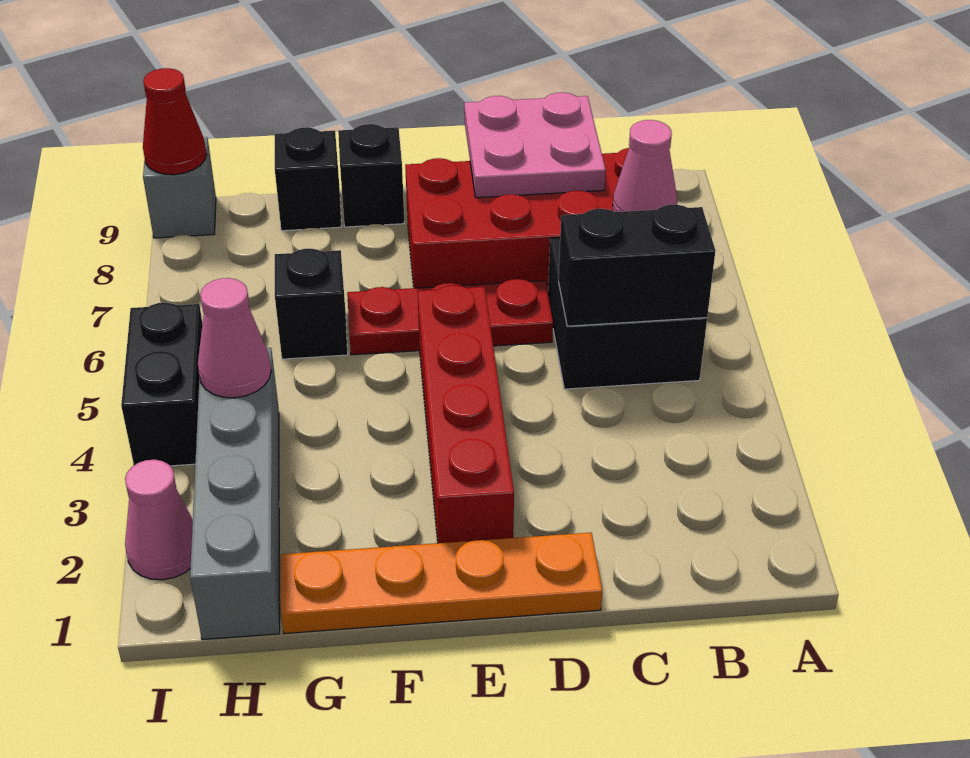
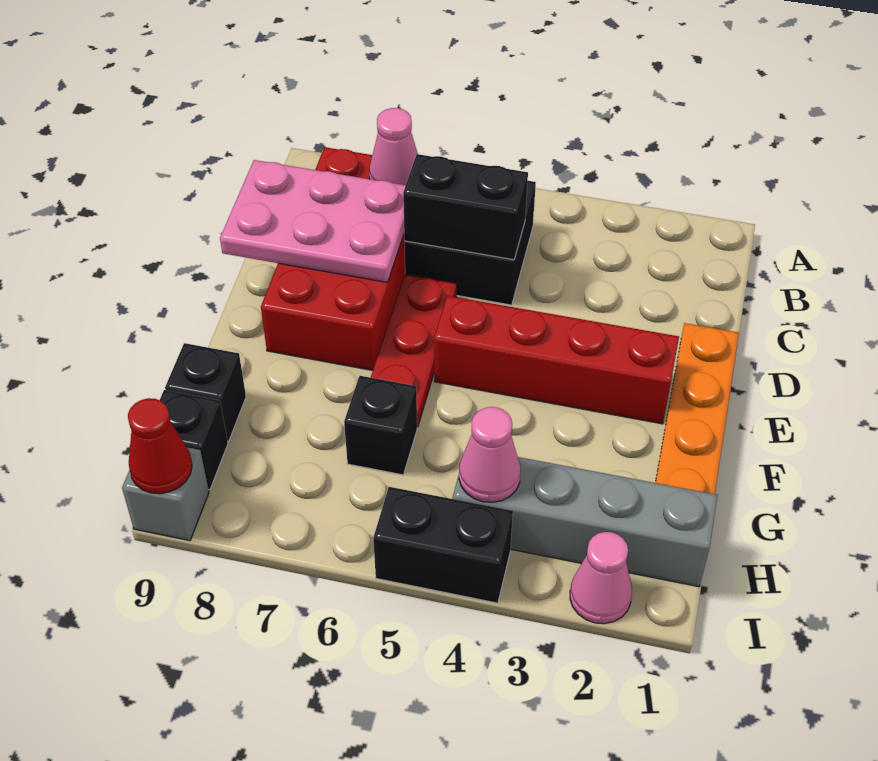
black brick B5:C5 level 2 -> black brick C5:C6 level 2
pink plate C8:D9 level 2 -> pink plate C7:D9 level 2
black brick F9 level 1 -> black brick H9 level 1

